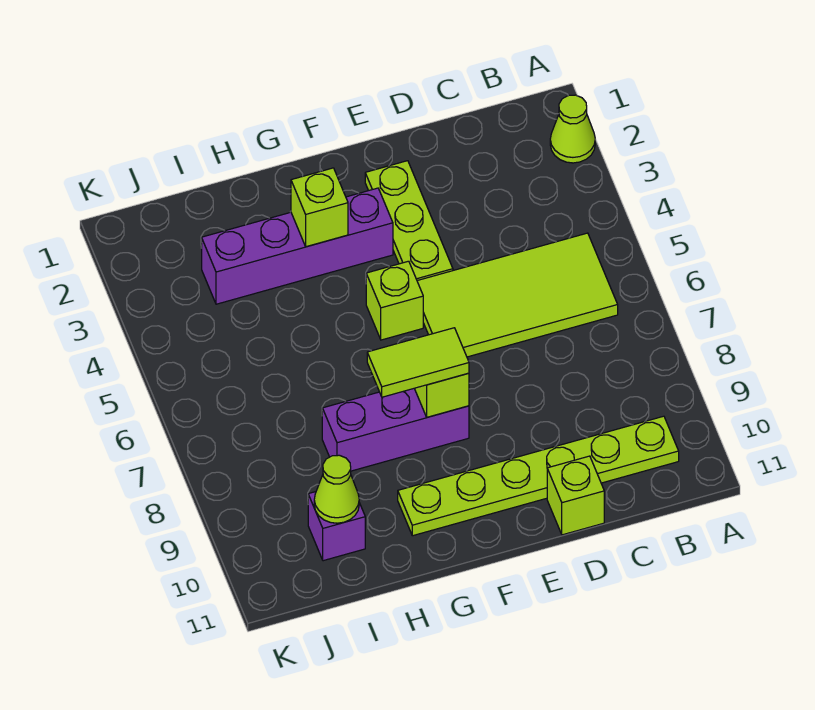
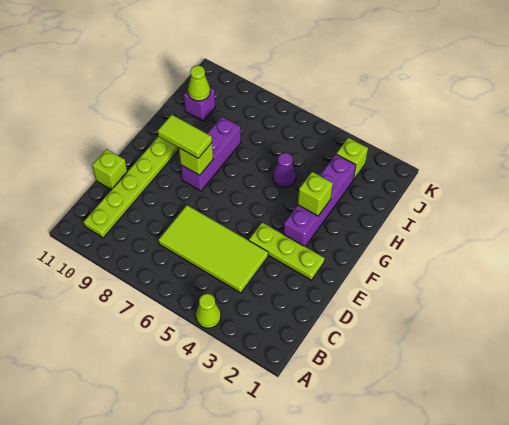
lime cone A2 level 1 -> lime cone A4 level 1
lime tile B5:E6 level 1 -> lime tile C4:D7 level 1
lime brick F5 level 1 -> lime brick J3 level 1
lime tile F8:G8 level 3 -> lime tile F8:F9 level 3
none -> purple cone H5 level 1

